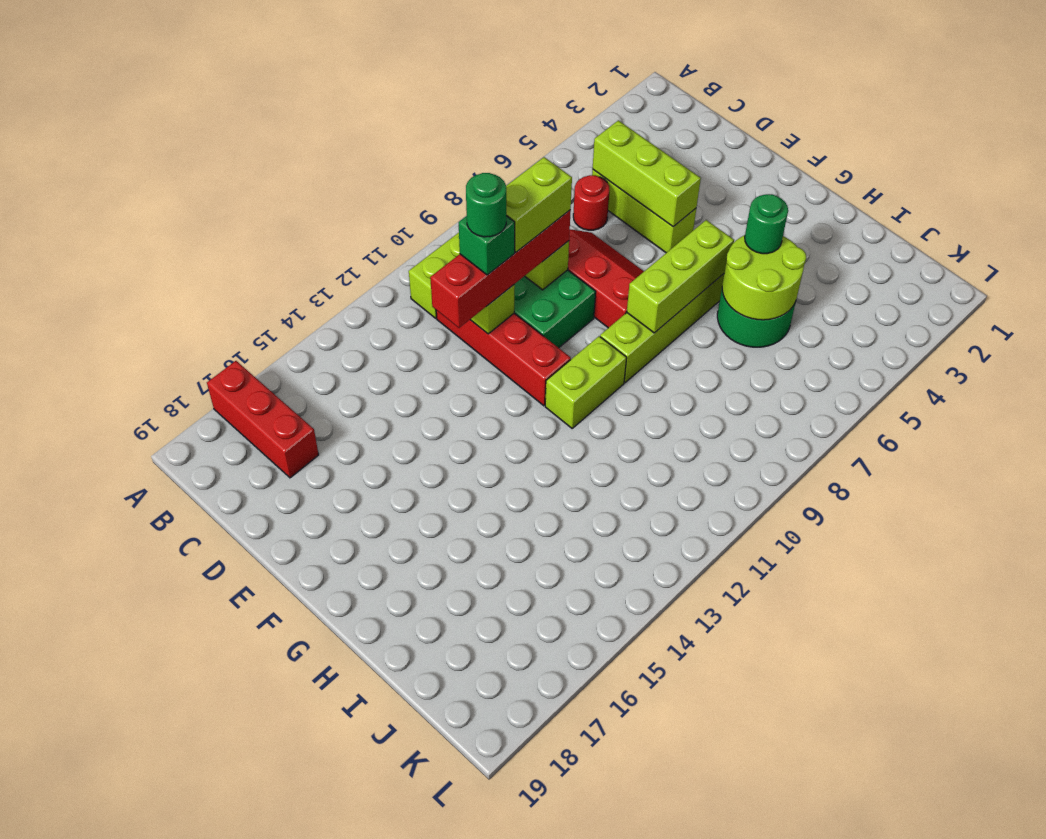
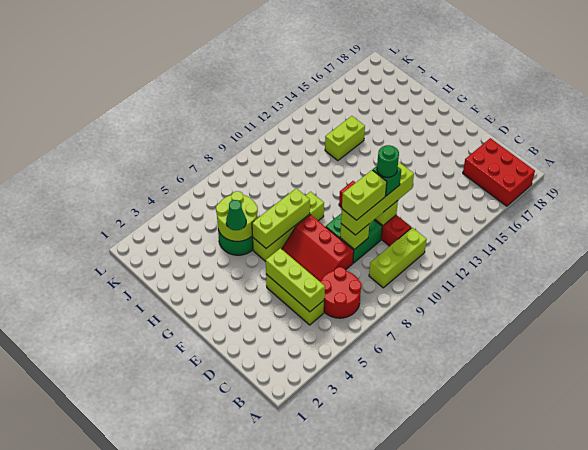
red brick A17:C17 level 1 -> red brick A17:C18 level 1
red round brick C6 level 1 -> red round brick B6:C7 level 1
red brick D9:D12 level 3 -> lime brick D9:D12 level 3
lime brick G10:G11 level 1 -> lime brick I13:I14 level 1
green round brick H5 level 3 -> green cone H5 level 3

